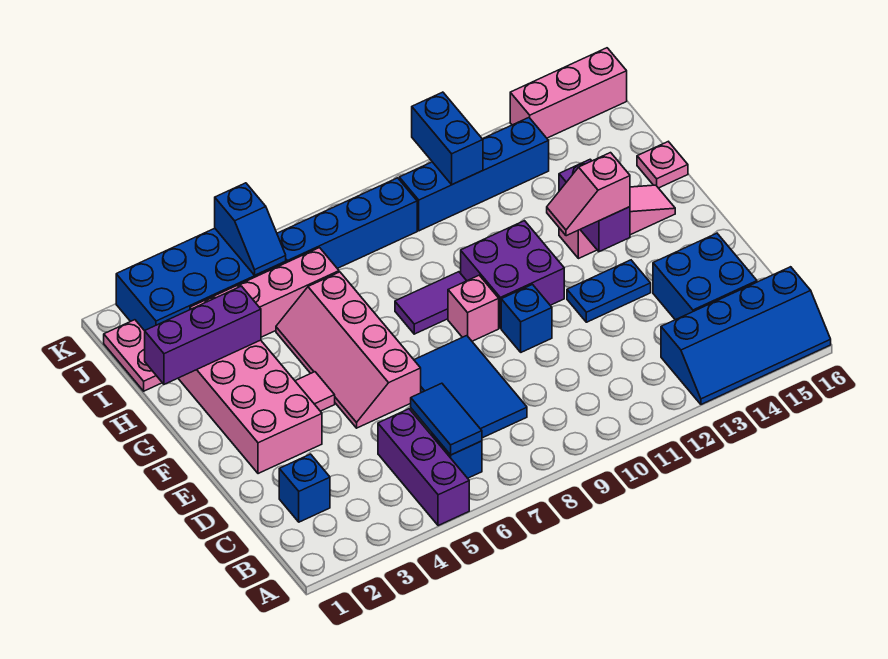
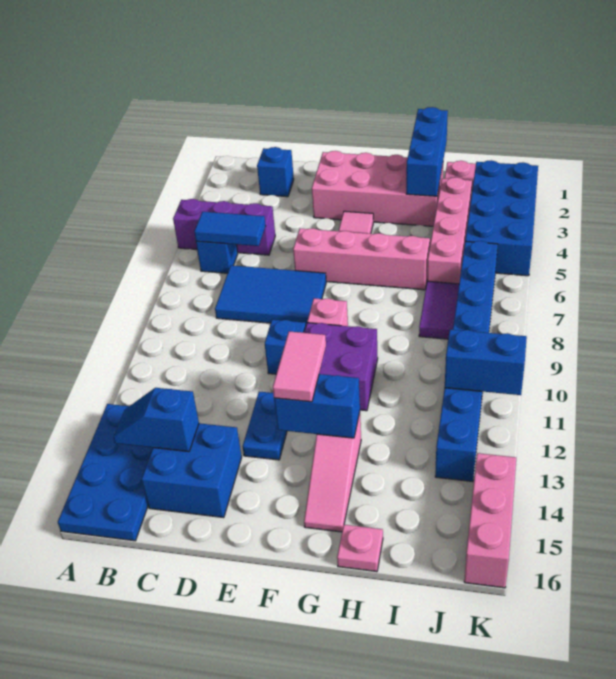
blue slope A13:B16 level 1 top B -> blue plate A13:B16 level 1
pink slope F12:F13 level 3 top 13 -> pink tile F12:F13 level 3
purple brick F13:G13 level 2 -> blue brick F13:G13 level 2
purple tile G8:G9 level 1 -> purple tile I7:I8 level 1
purple brick H1:H3 level 2 -> blue brick H1:H3 level 2
blue slope J5:K5 level 2 top K -> blue slope B14:C14 level 2 top C

